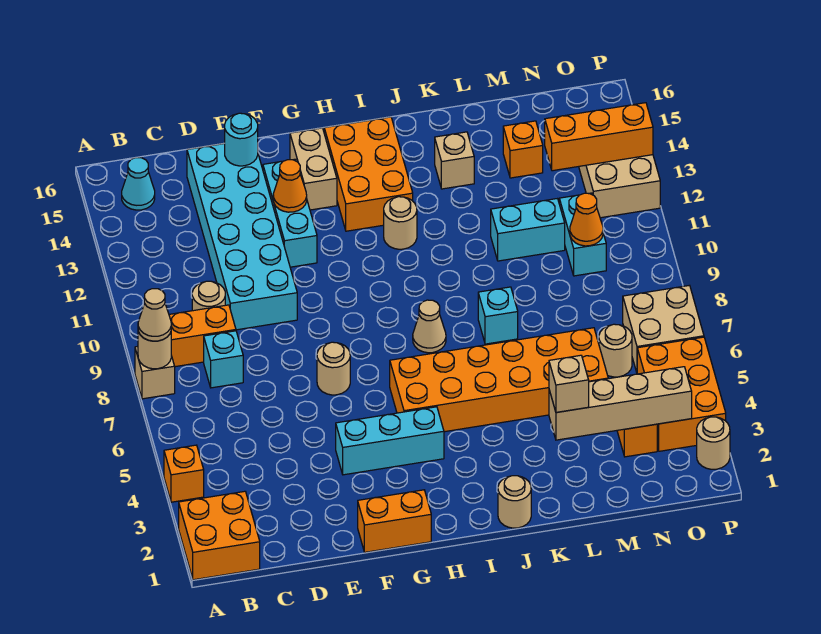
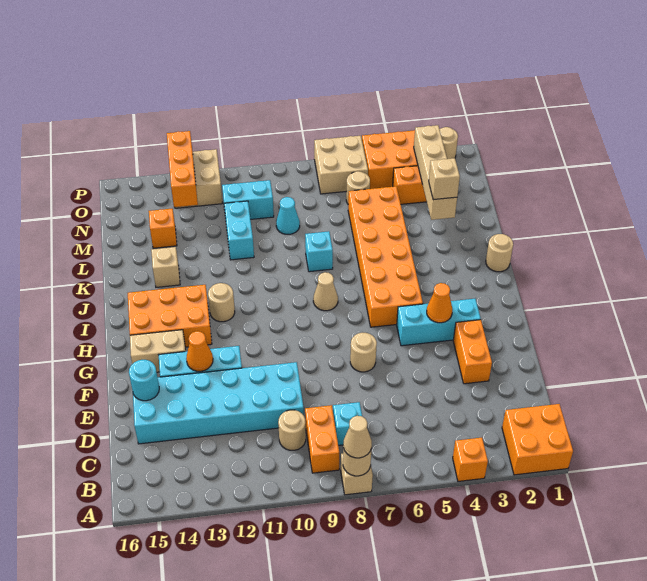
cyan cone B15 level 1 -> cyan cone M9 level 1
orange brick F1:G1 level 1 -> orange brick E3:F3 level 1
cyan brick F4:H4 level 1 -> cyan brick G3:G5 level 1
orange cone N10 level 2 -> orange cone G4 level 2

